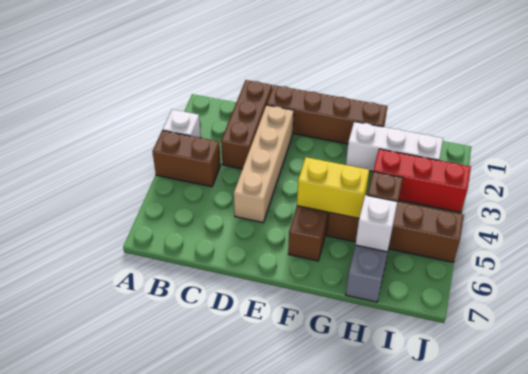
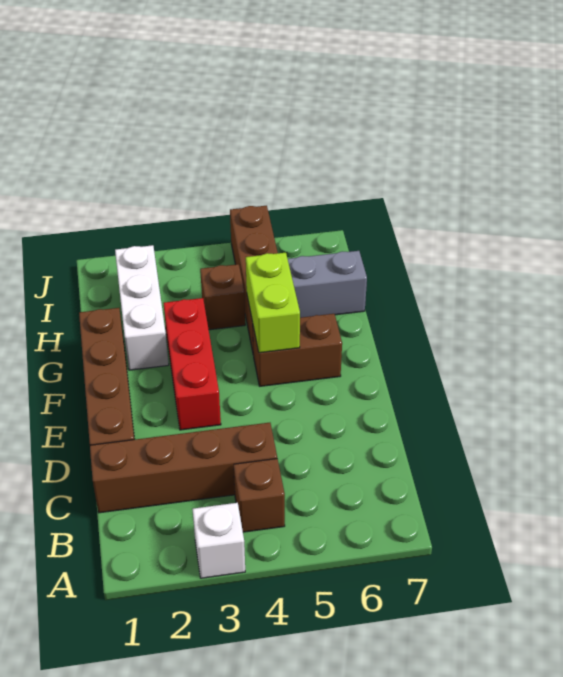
brown brick A4:B4 level 1 -> brown brick B4 level 1
brown brick C1:C3 level 1 -> brown brick C1:C4 level 1
tan brick D2:D5 level 1 -> none
yellow brick F5:G5 level 2 -> lime brick F5:G5 level 2
red brick H3:J3 level 1 -> red brick E3:G3 level 1
white brick H6 level 2 -> none

